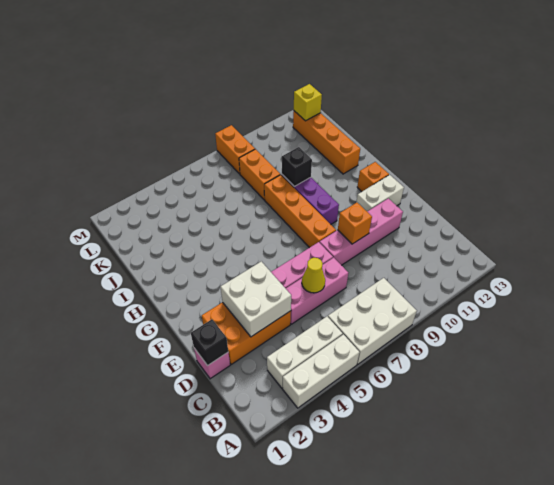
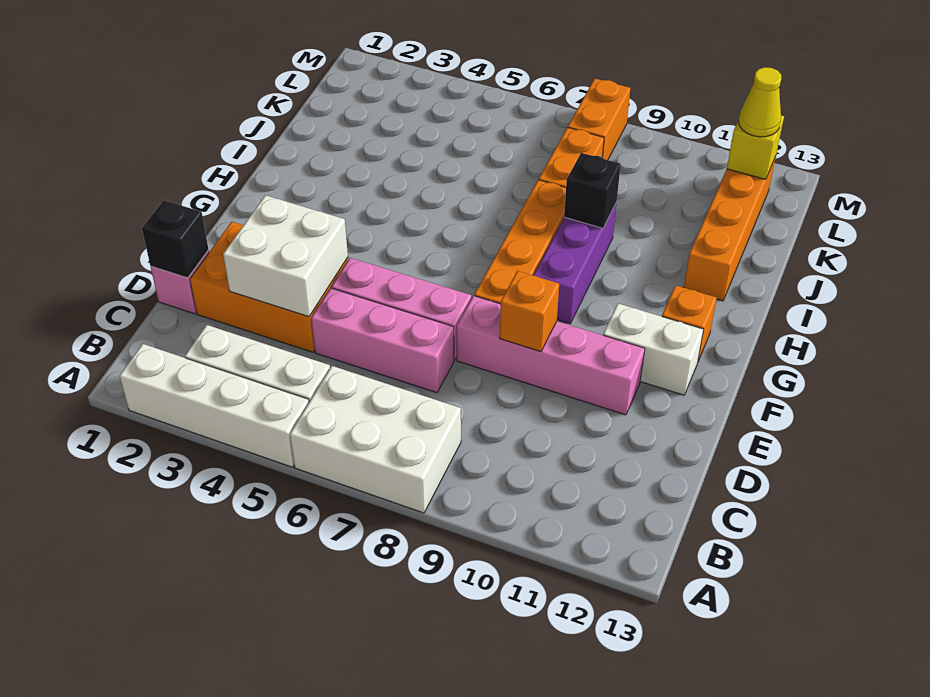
white brick A3:A5 level 1 -> white brick A2:A5 level 1
yellow cone D6 level 2 -> yellow cone L12 level 3

